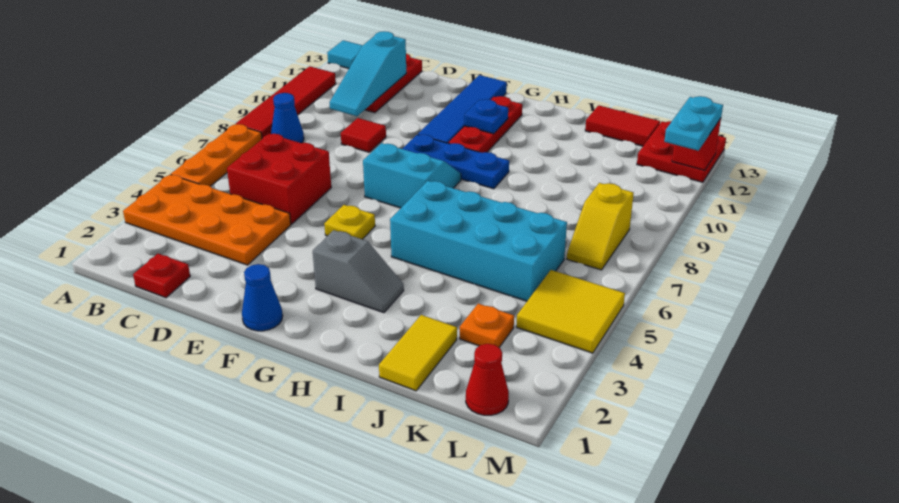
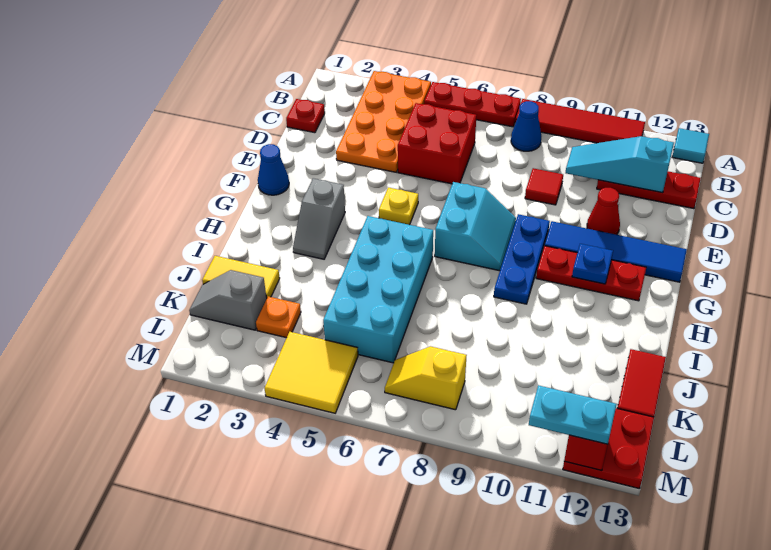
orange plate A5:A7 level 1 -> red plate A5:A7 level 1
none -> grey slope K1:K2 level 1 top 2
red cone L1 level 1 -> red cone E11 level 1

